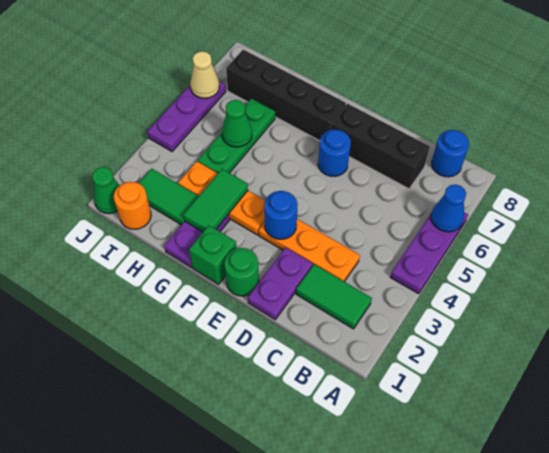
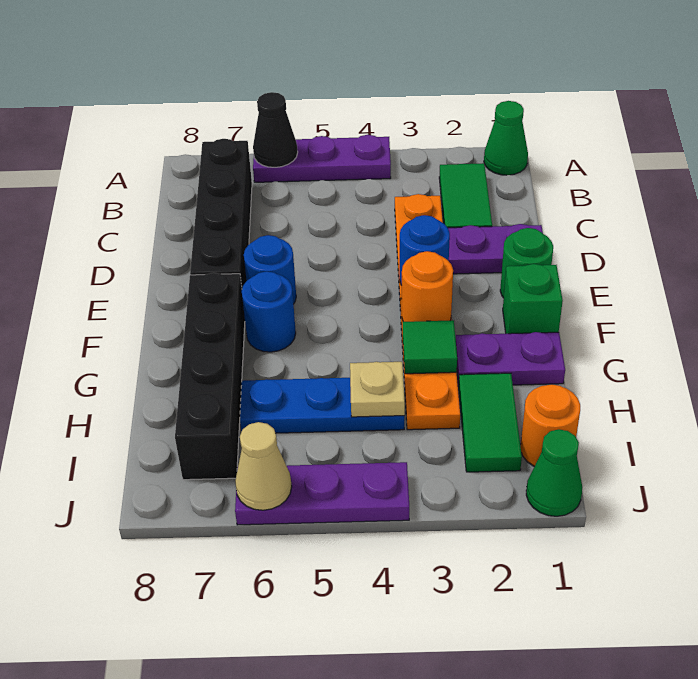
blue cone A6 level 2 -> black cone A6 level 2
blue round brick B8 level 1 -> blue round brick F6 level 1
black brick C7:E7 level 1 -> black brick B7:E7 level 1
none -> orange round brick F3 level 2
green tile G2:G3 level 2 -> green tile G3 level 2
green plate H4:H6 level 1 -> blue plate H4:H6 level 1
none -> tan plate H4 level 2
green cone H5 level 2 -> green cone A1 level 1

